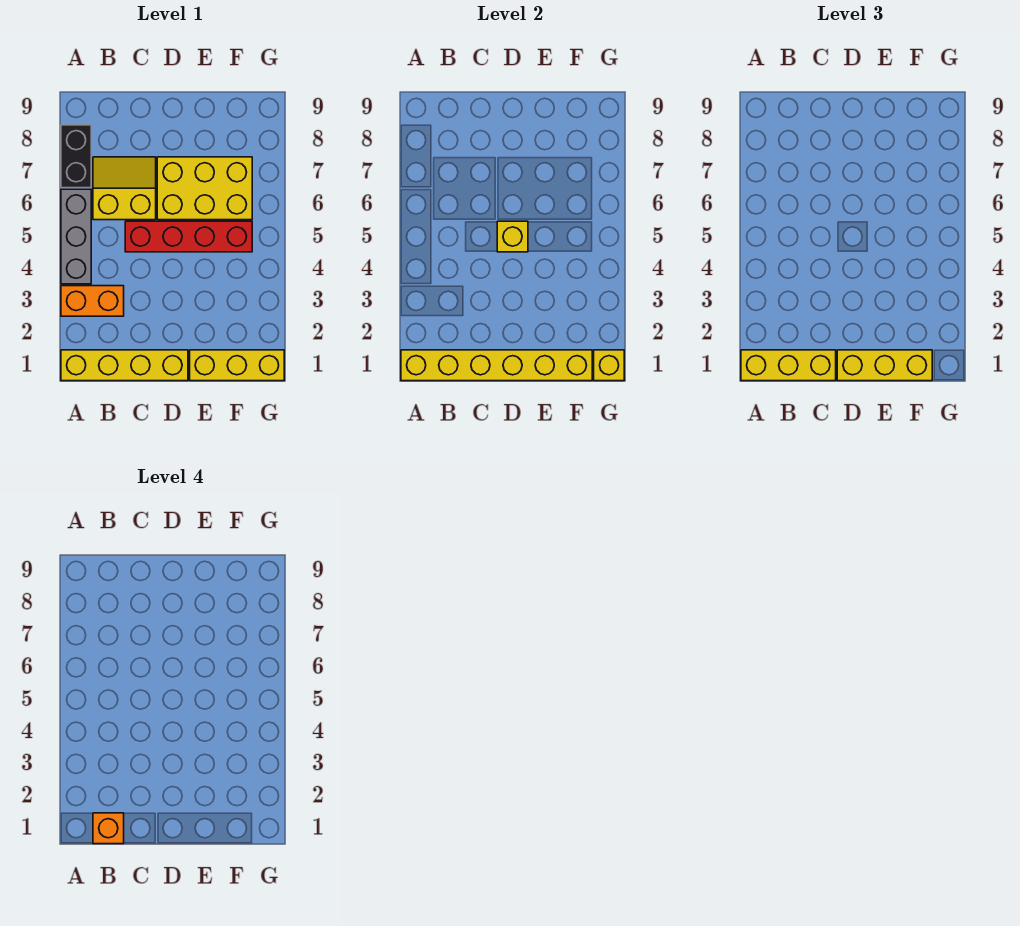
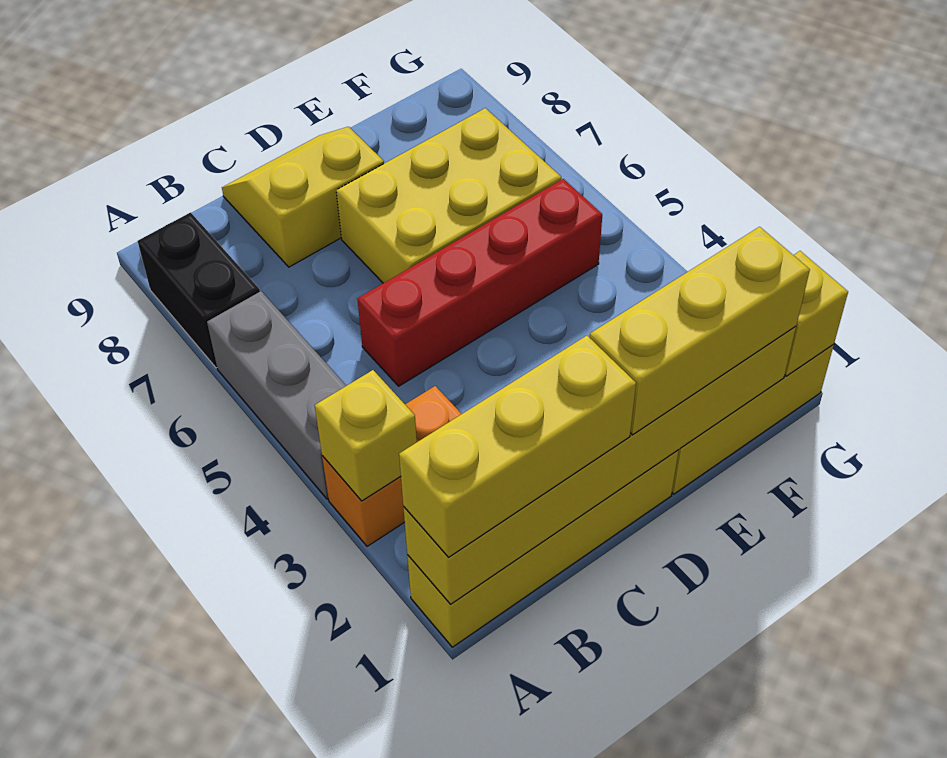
orange brick B1 level 4 -> none
yellow slope B6:C7 level 1 top 6 -> yellow slope C8:D9 level 1 top 8
yellow brick D5 level 2 -> yellow brick A3 level 2

